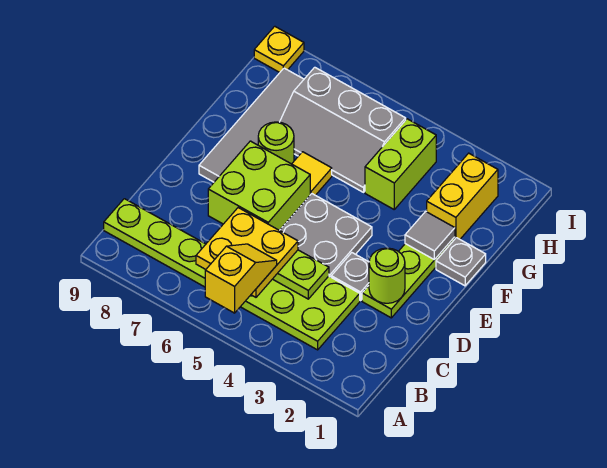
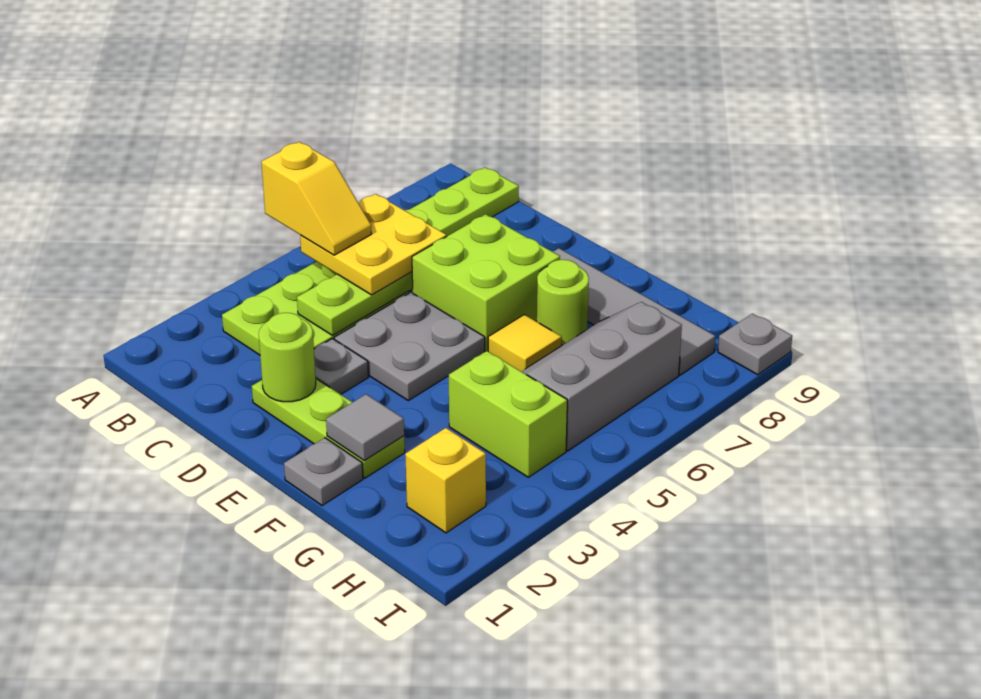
yellow brick G2:H2 level 1 -> yellow brick H2 level 1
yellow plate I9 level 1 -> grey plate I9 level 1

